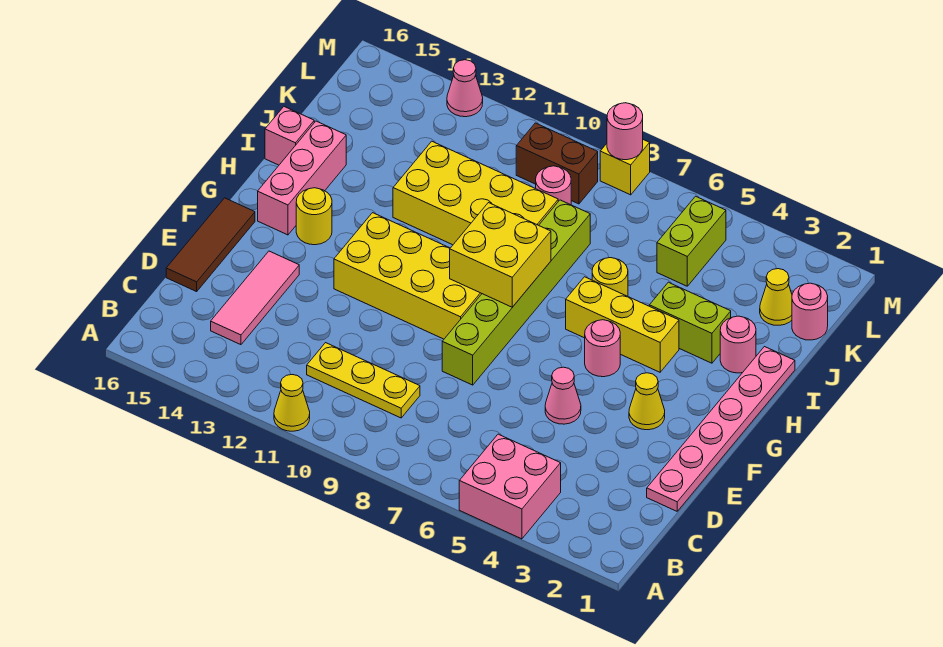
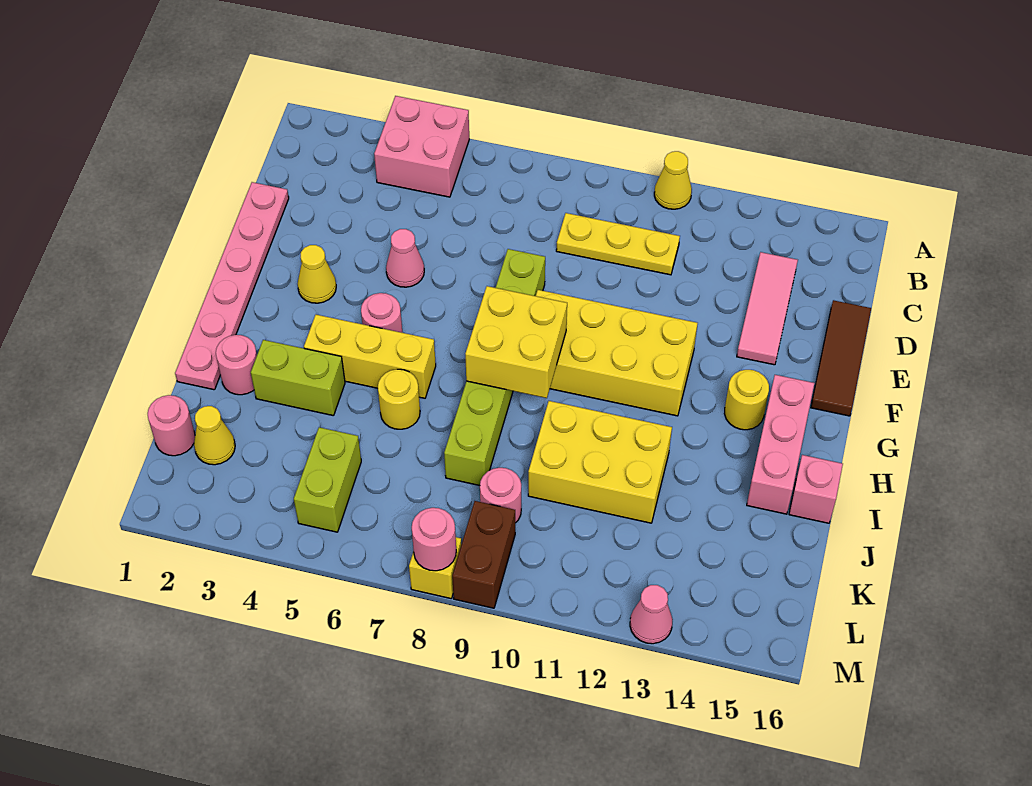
yellow brick I9:J12 level 1 -> yellow brick I10:J12 level 1
brown brick L9:L10 level 1 -> brown brick L9:M9 level 1

